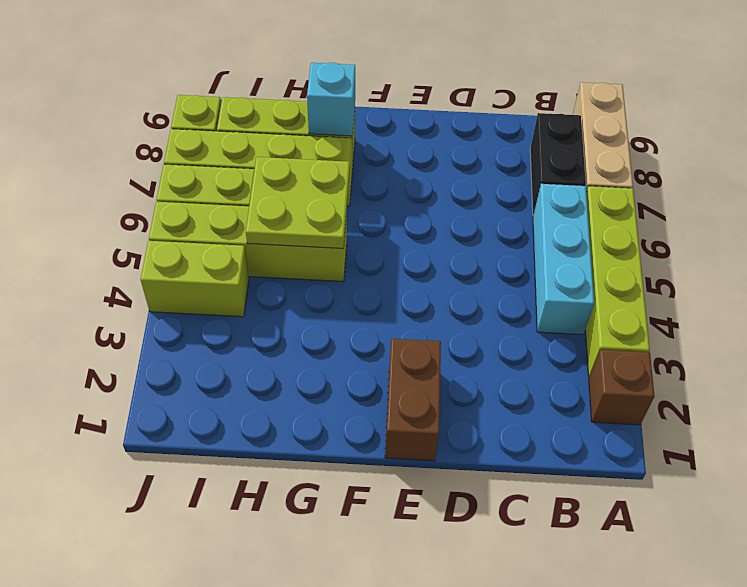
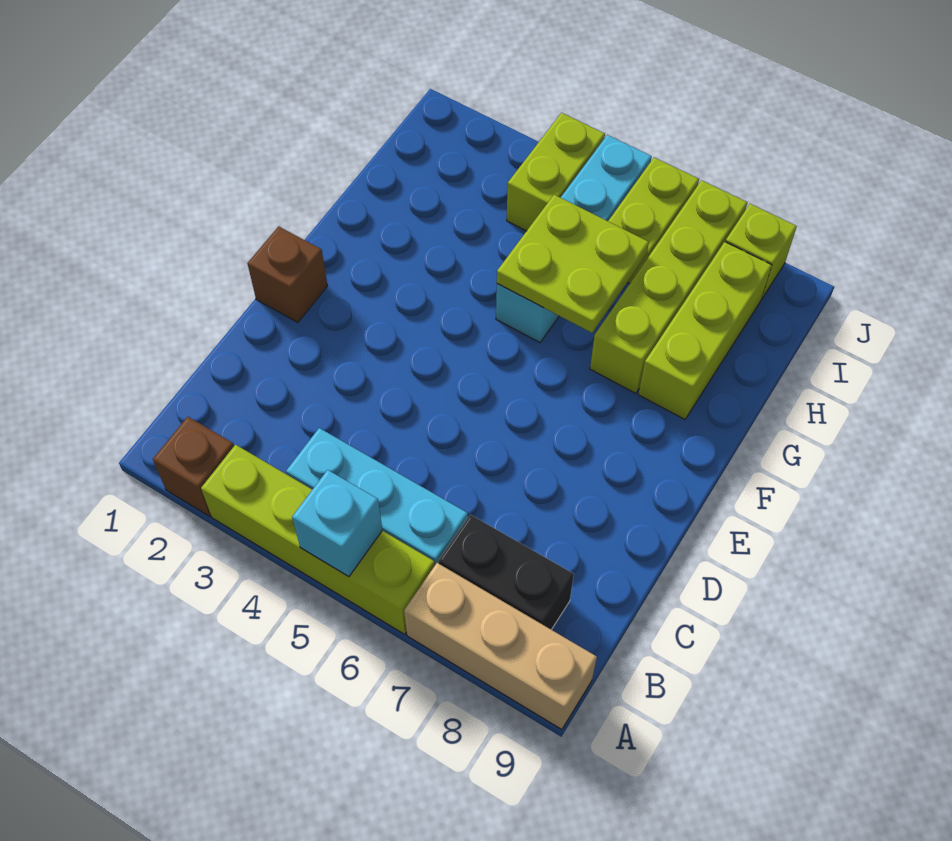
brown brick E1:E2 level 1 -> brown brick E1 level 1
lime brick G5:J5 level 1 -> cyan brick G5:J5 level 1
cyan brick G8 level 2 -> cyan brick A5 level 2

